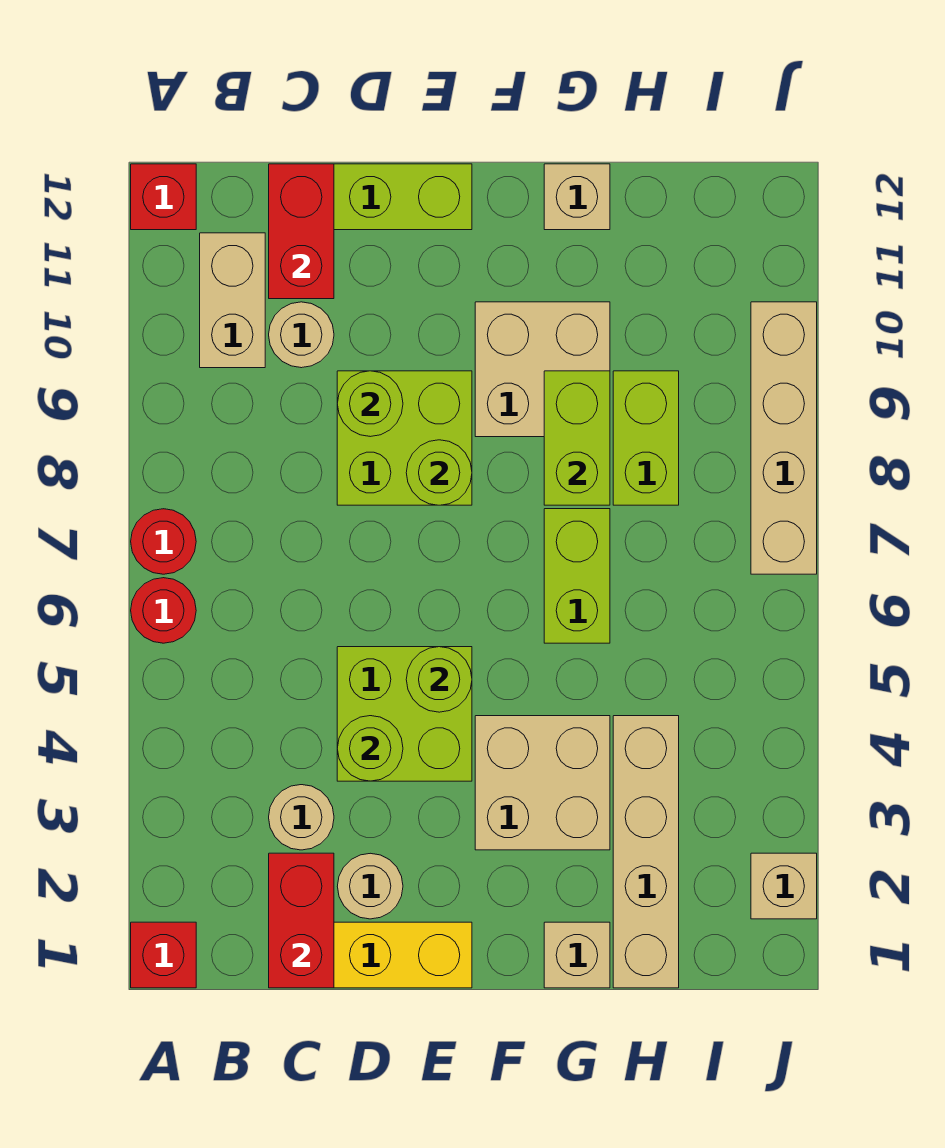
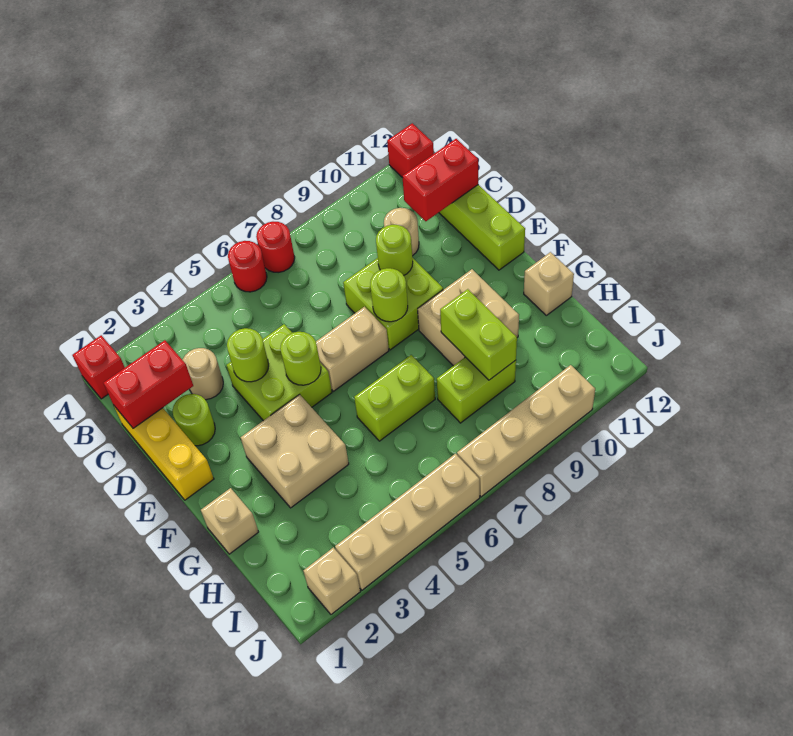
tan brick B10:B11 level 1 -> tan brick E6:E7 level 1
tan round brick D2 level 1 -> lime round brick D2 level 1
lime brick G8:G9 level 2 -> lime brick G9:H9 level 2
tan brick H1:H4 level 1 -> tan brick J3:J6 level 1

